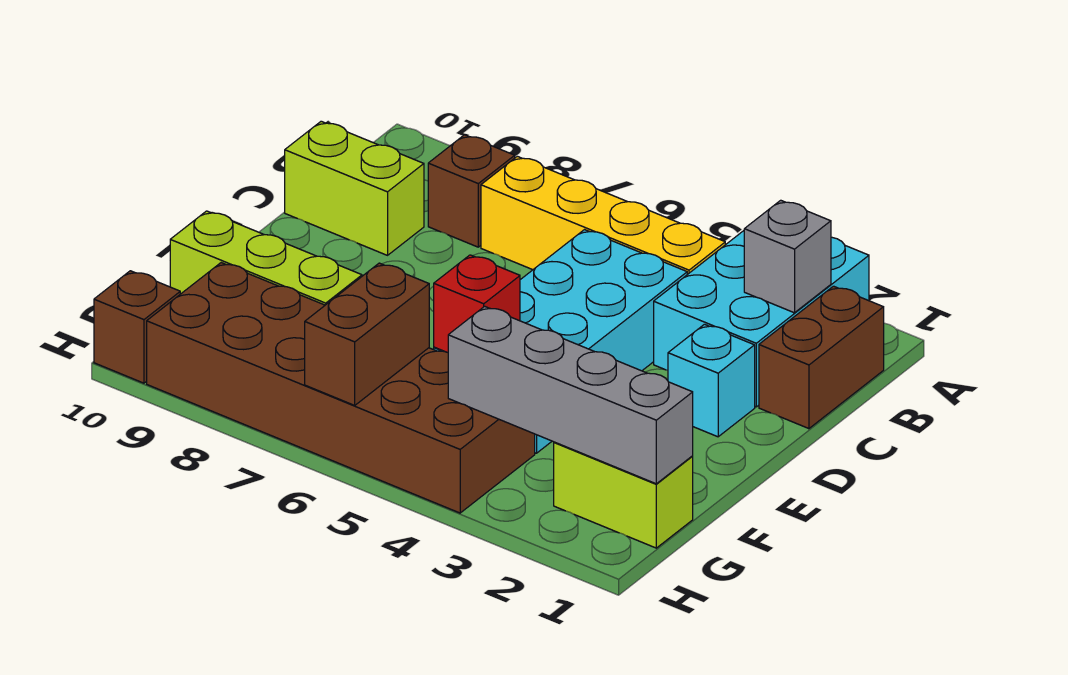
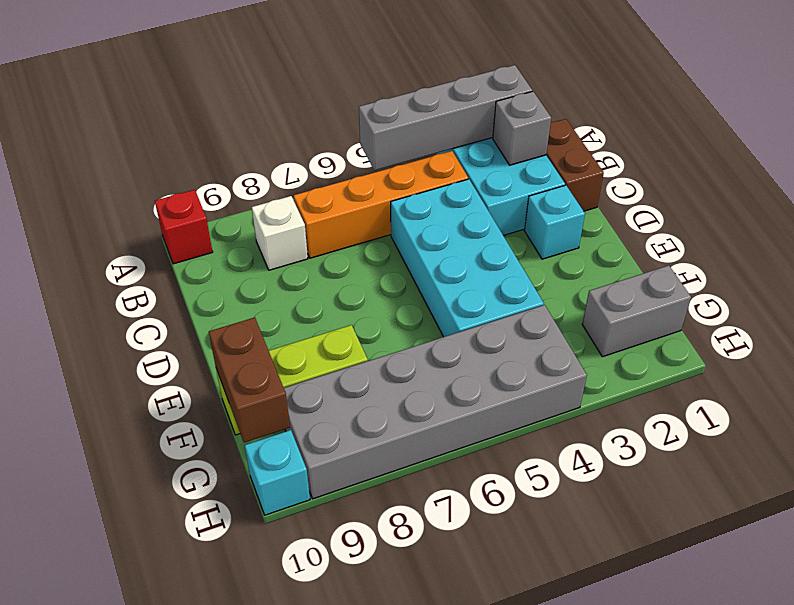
yellow brick B4:B7 level 1 -> orange brick B4:B7 level 1
brown brick B8 level 1 -> white brick B8 level 1
lime brick C9:C10 level 1 -> none
red brick F5 level 2 -> red brick A10 level 1
lime brick G1:G2 level 1 -> grey brick G1:G2 level 1
grey brick G1:G4 level 2 -> grey brick A2:A5 level 2
brown brick G4:H9 level 1 -> grey brick G4:H9 level 1
brown brick G6:H6 level 2 -> brown brick F10:G10 level 2
brown brick H10 level 1 -> cyan brick H10 level 1

